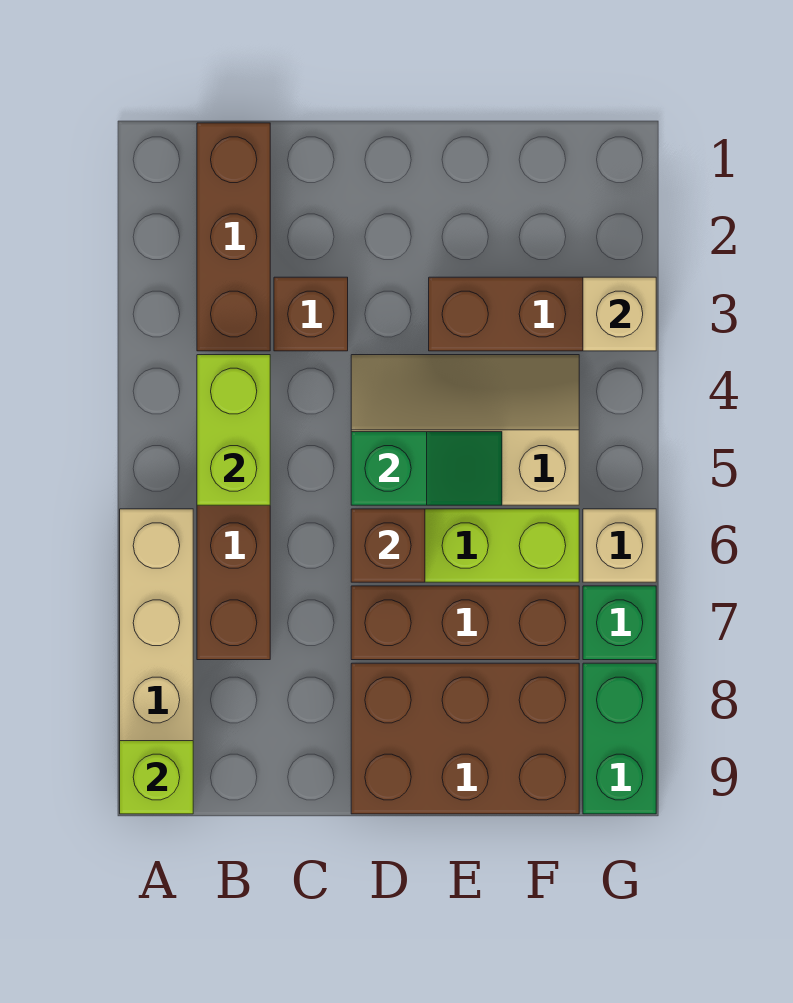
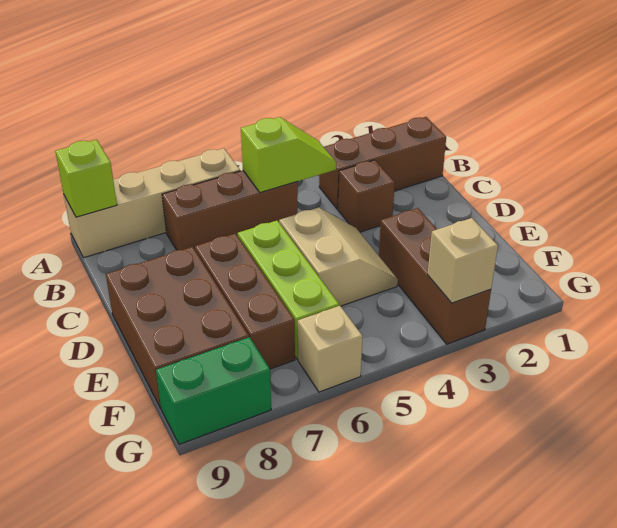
lime brick B4:B5 level 2 -> lime slope B4:B5 level 2 top 5
tan slope D4:F5 level 1 top 5 -> tan slope D4:E5 level 1 top 5
green slope D5:E5 level 2 top D -> none
brown brick D6 level 2 -> none
green brick G7 level 1 -> none

